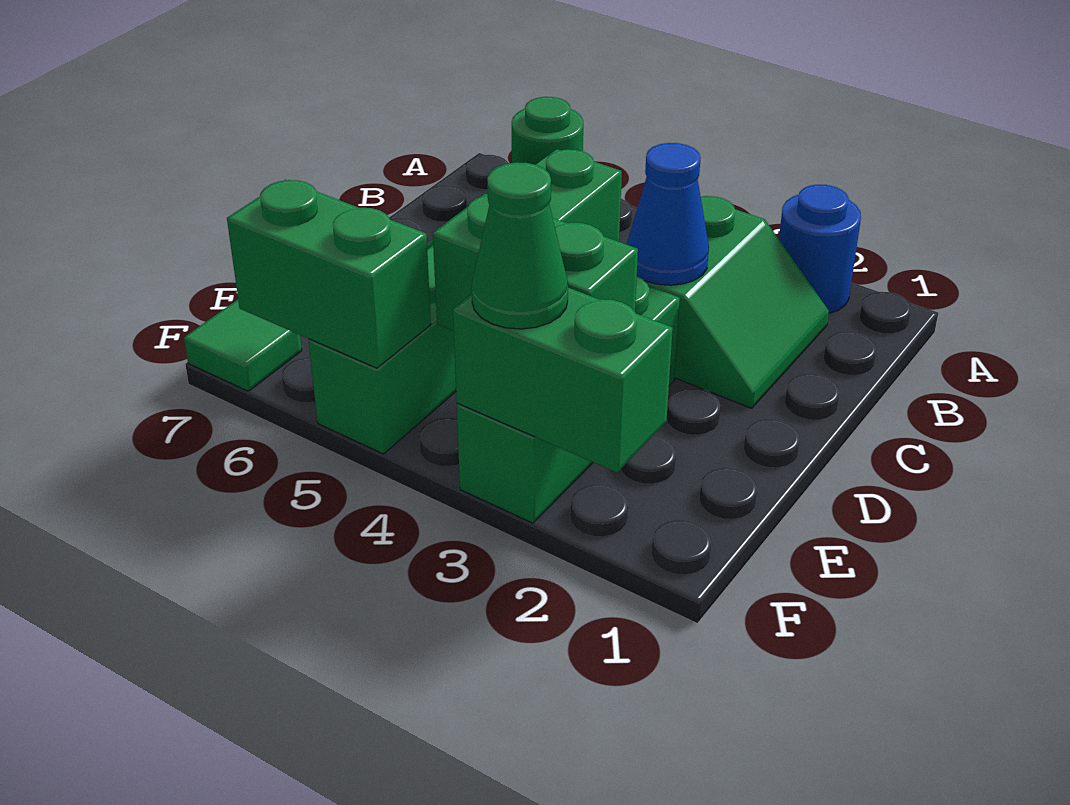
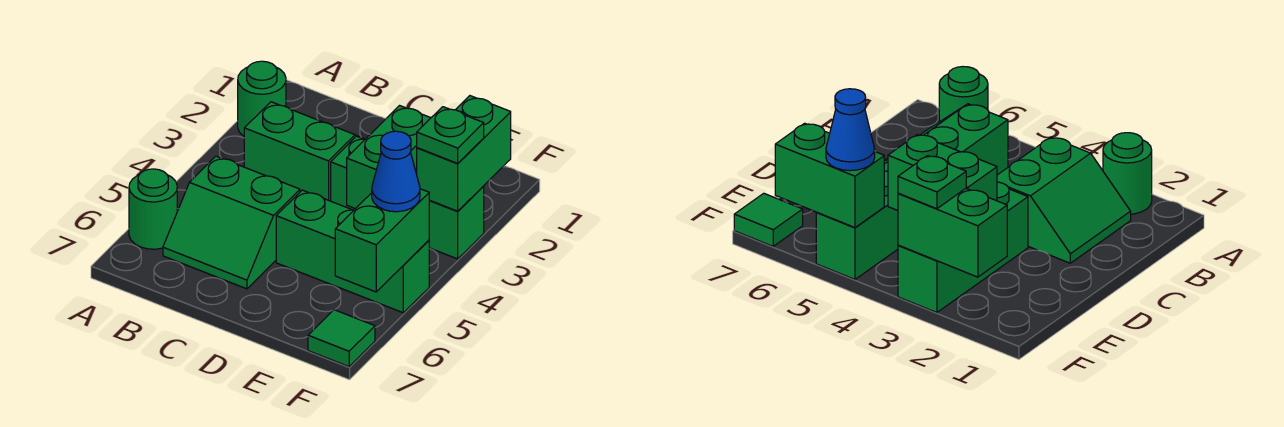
blue round brick A2 level 1 -> green round brick A2 level 1
blue cone C3 level 2 -> blue cone F5 level 3
green cone F3 level 3 -> green plate F3 level 3

